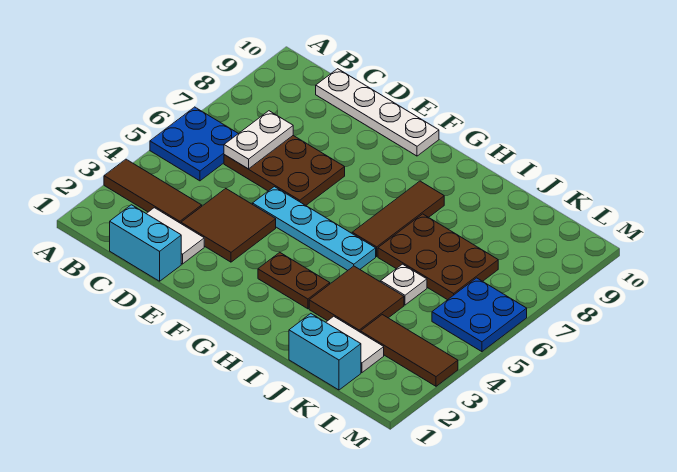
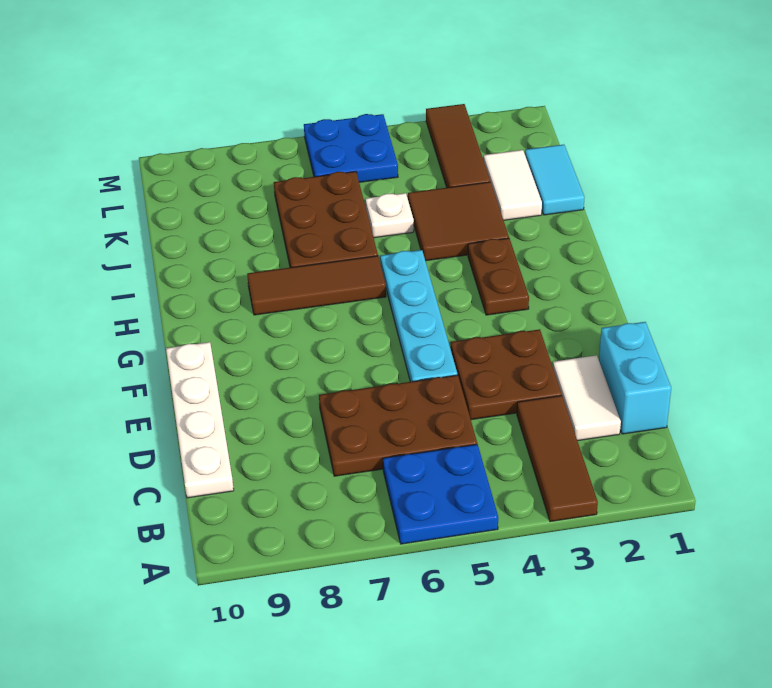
brown plate C6:E7 level 1 -> brown plate C5:D7 level 1
white plate C6:C7 level 2 -> none
brown tile D3:E4 level 1 -> brown plate D3:E4 level 1
cyan brick J1:K1 level 1 -> cyan tile J1:K1 level 1

